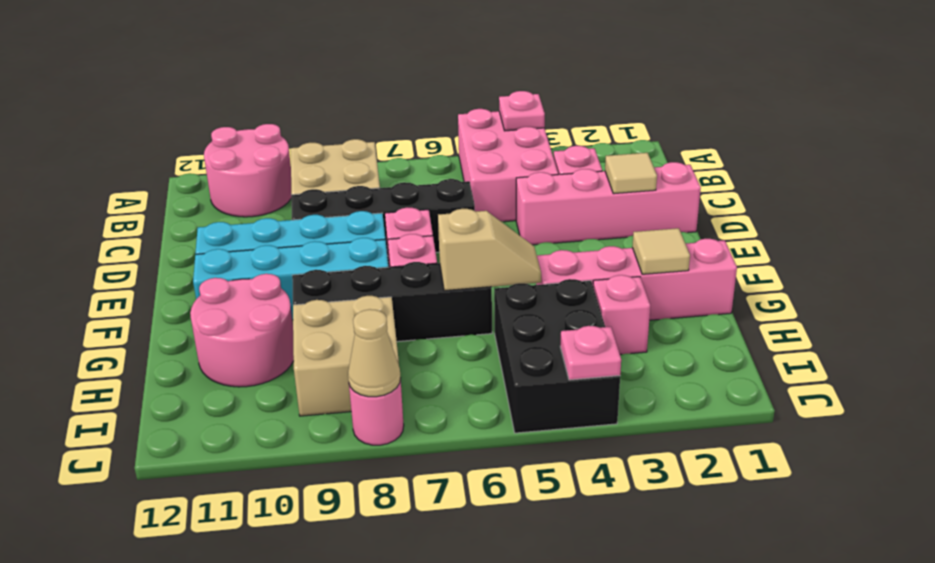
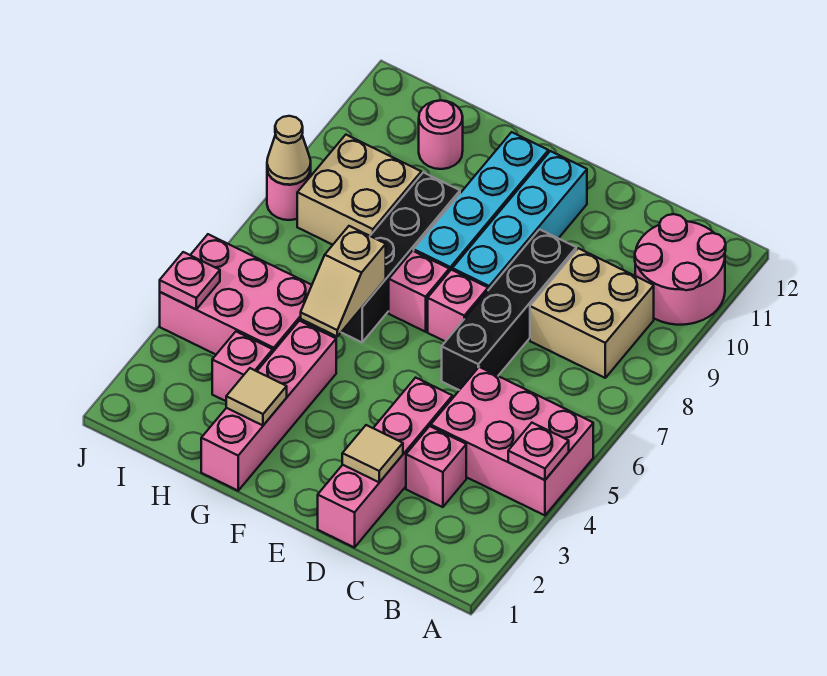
pink round brick G10:H11 level 1 -> pink round brick H11 level 1
black brick H4:J5 level 1 -> pink brick H4:J5 level 1

